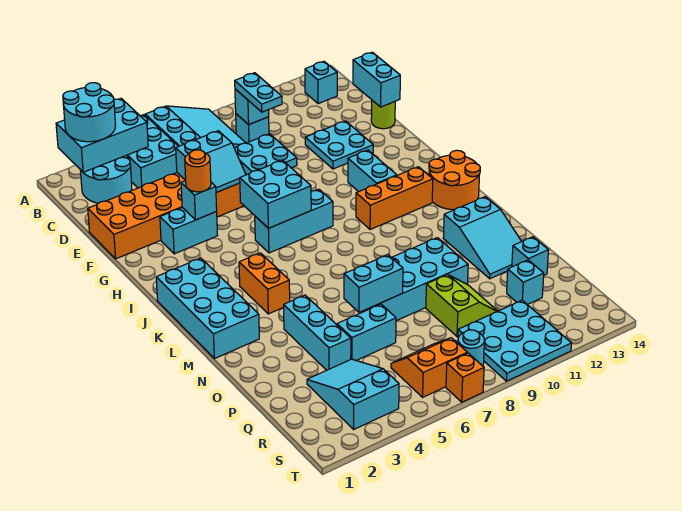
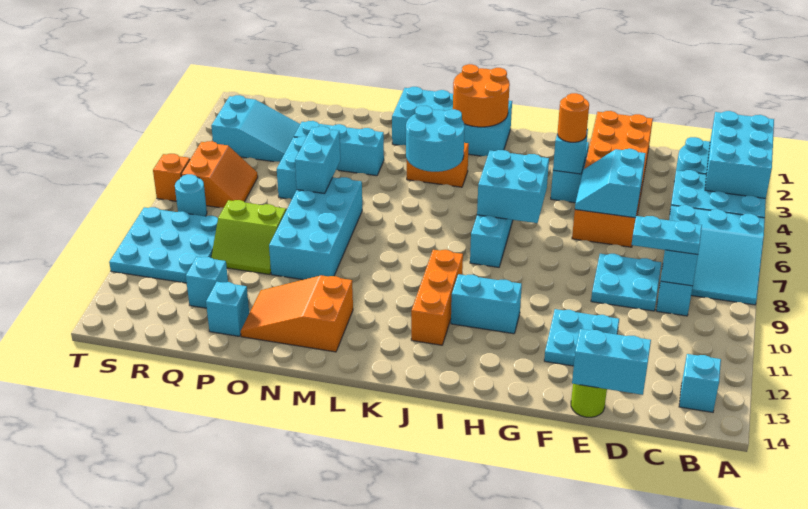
cyan round brick A2:B3 level 3 -> cyan round brick K4:L5 level 2
orange round brick J13:K14 level 1 -> orange round brick J1:K2 level 2
cyan slope M12:O13 level 1 top M -> orange slope M12:O13 level 1 top M

